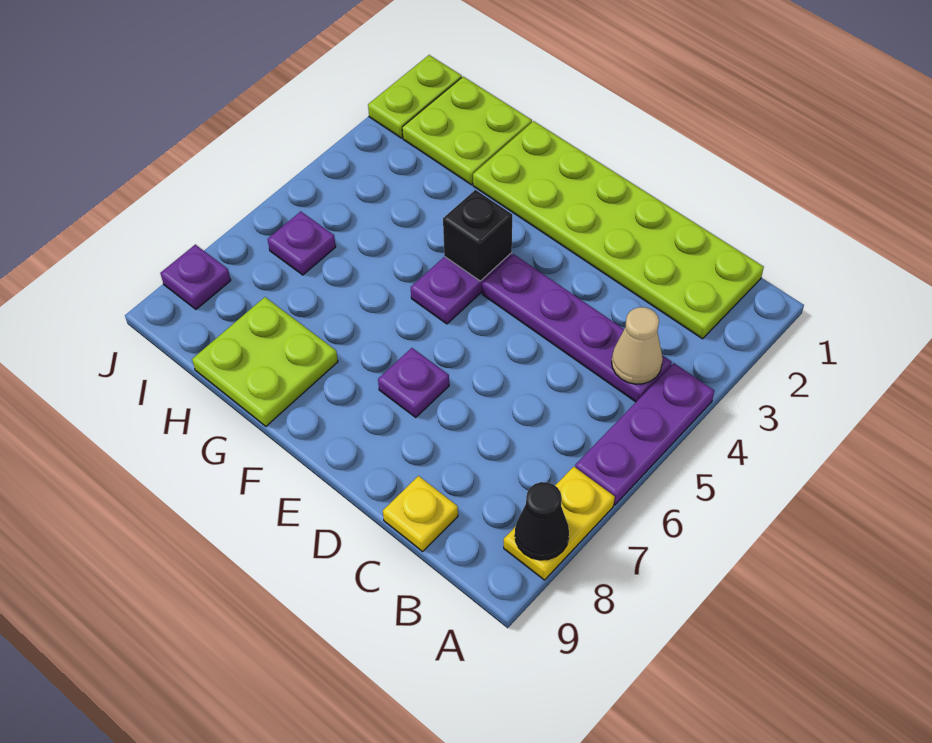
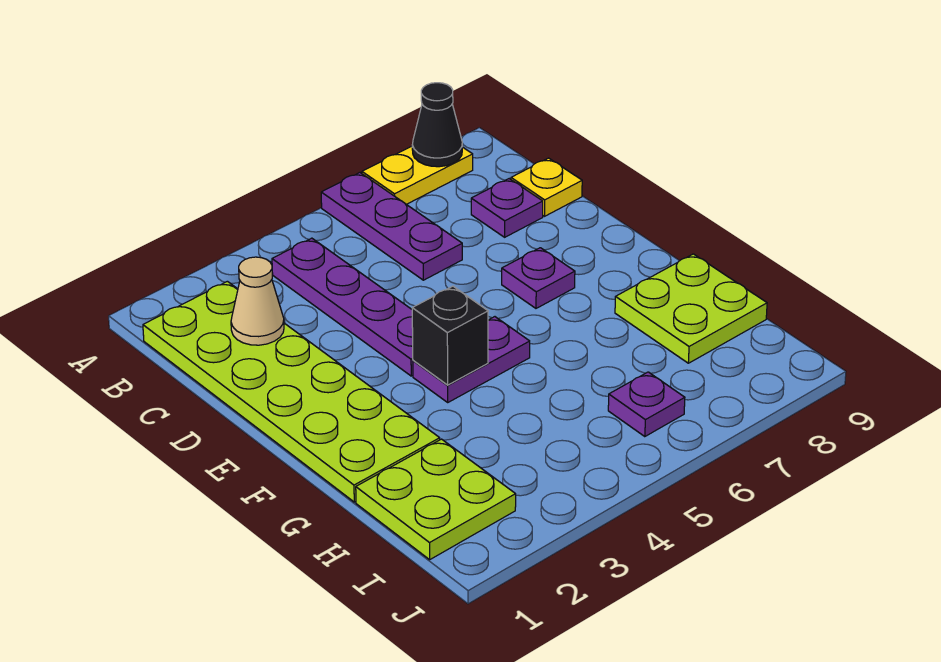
purple plate A4:A6 level 1 -> purple plate A6:C6 level 1
tan cone B4 level 2 -> tan cone C2 level 2
lime plate J1:J2 level 1 -> none
purple plate J8 level 1 -> purple plate C8 level 1

